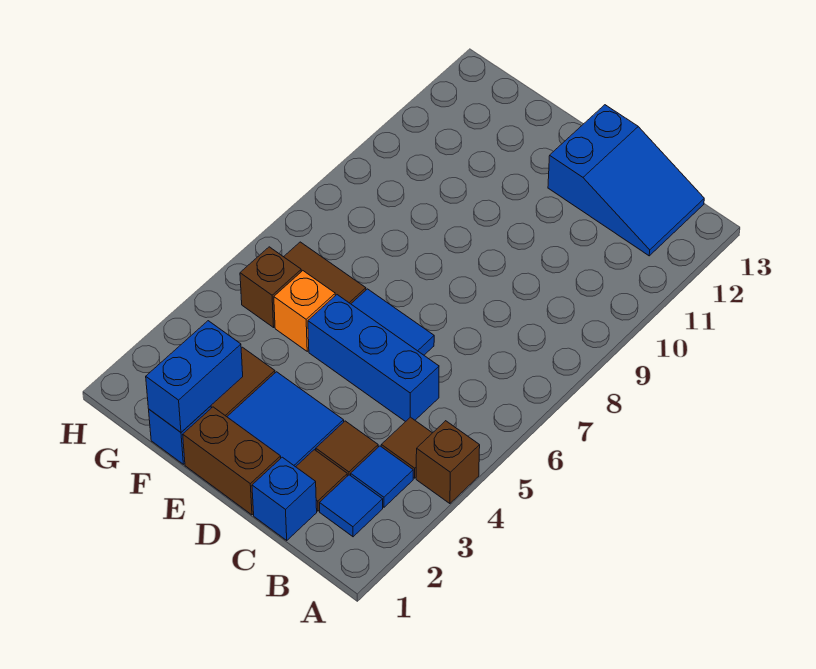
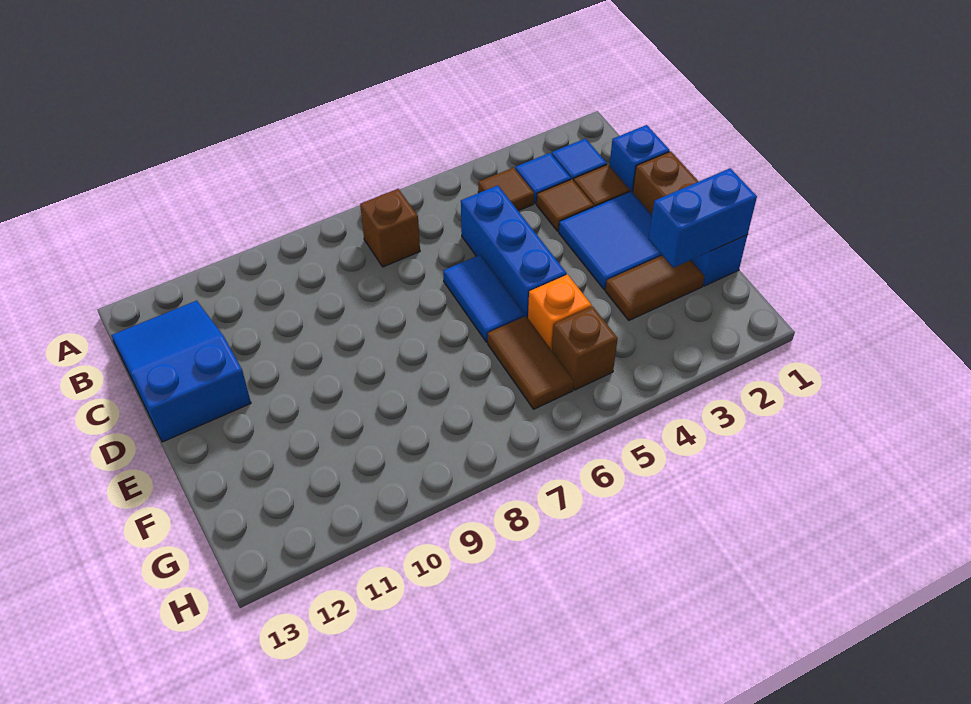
brown brick A4 level 1 -> brown brick B7 level 1

